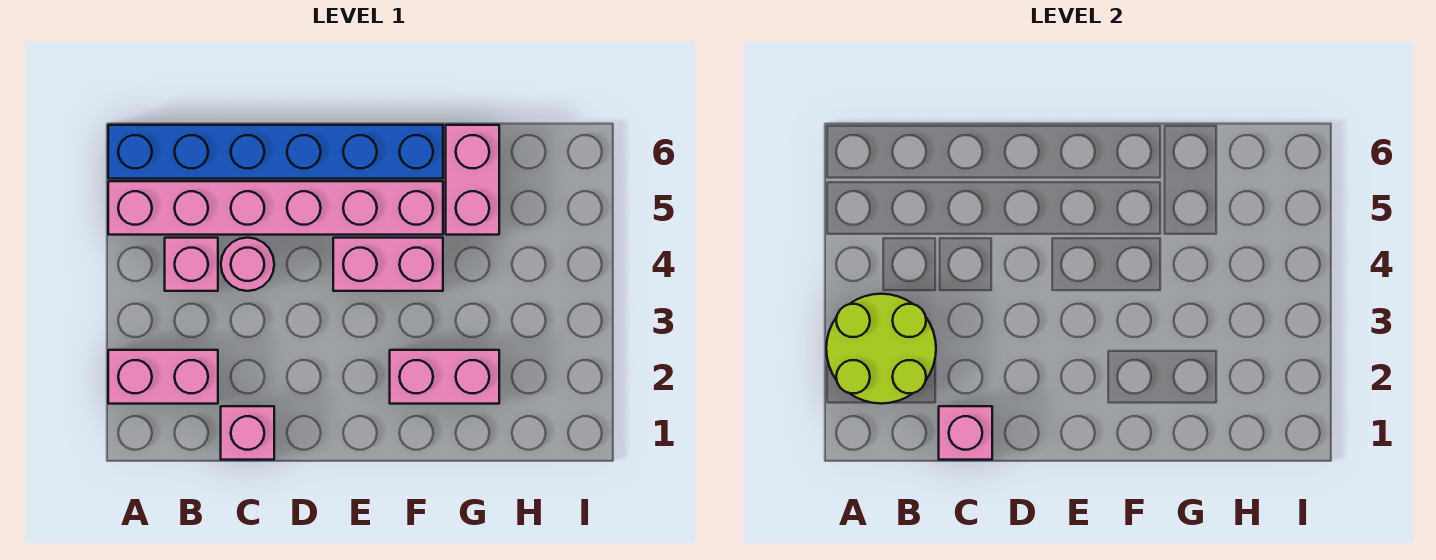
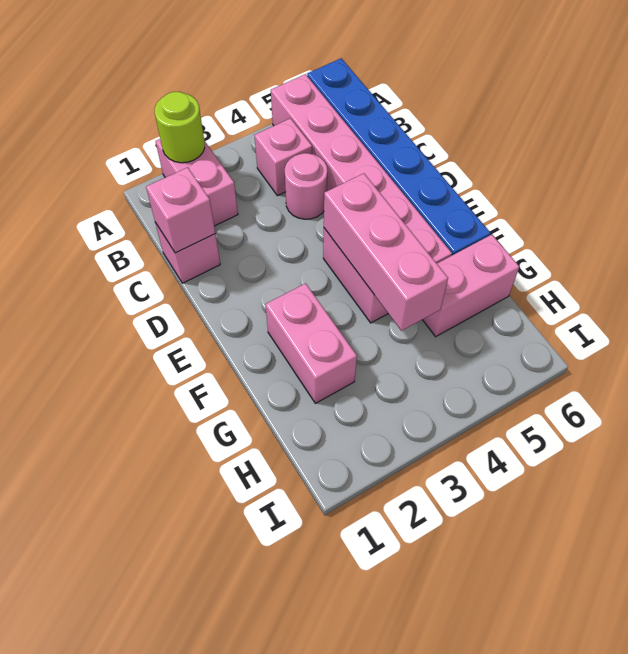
lime round brick A2:B3 level 2 -> lime round brick A2 level 2
none -> pink brick E4:G4 level 2

